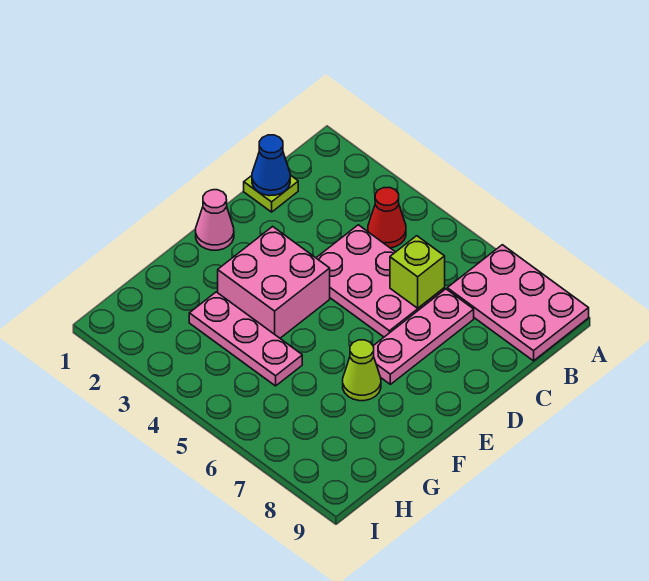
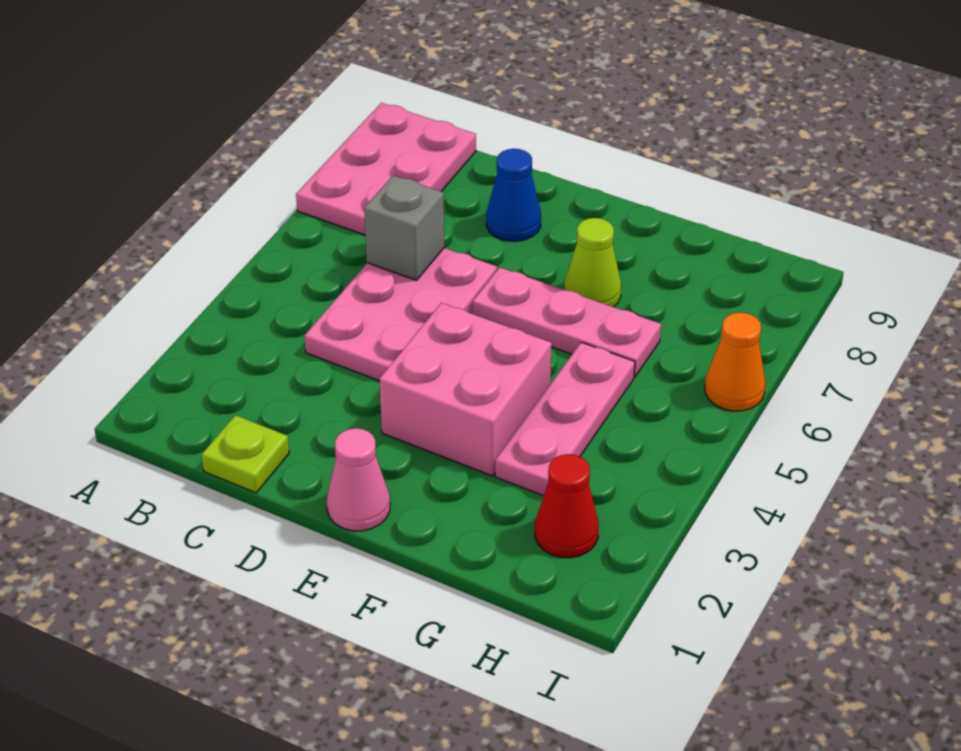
red cone B4 level 1 -> red cone H2 level 1
blue cone C1 level 2 -> blue cone D8 level 1
lime brick C6 level 2 -> grey brick C6 level 2
pink plate C7:E7 level 1 -> pink plate E6:G6 level 1
none -> orange cone I6 level 1

